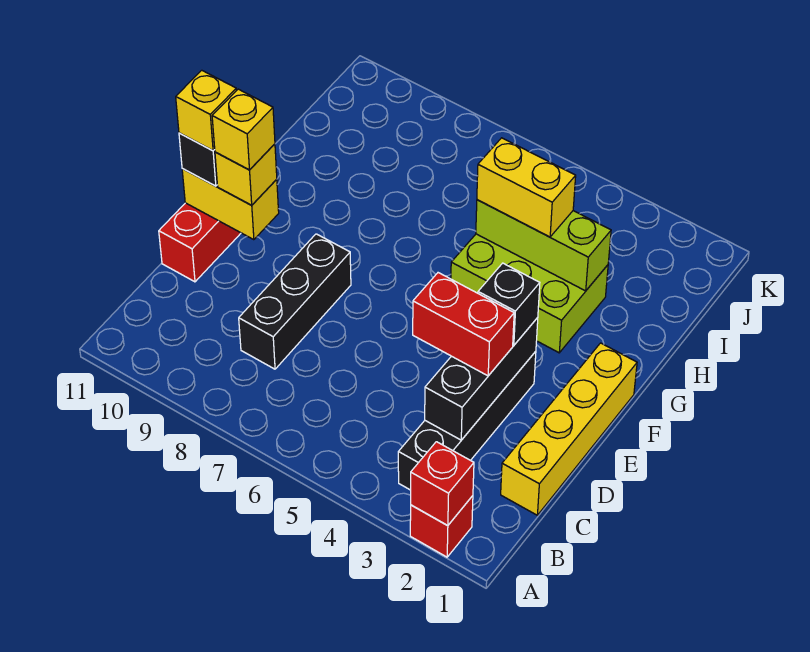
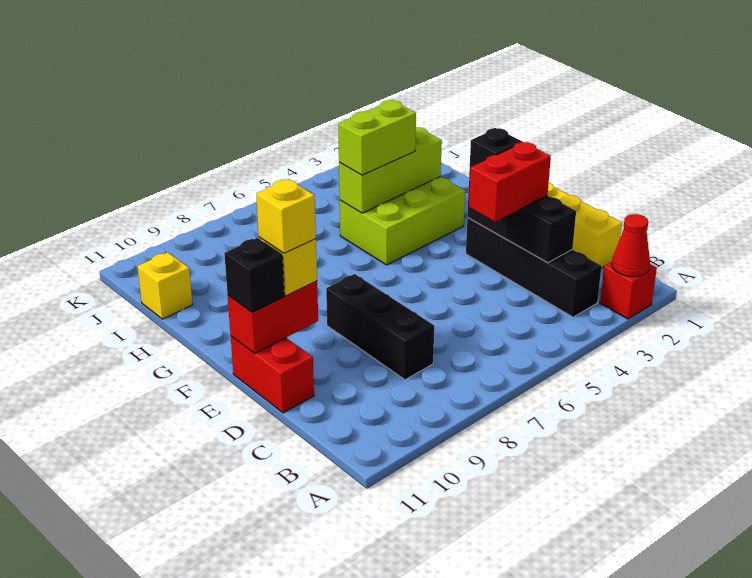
red brick A2 level 2 -> red cone A2 level 2
yellow brick E10:E11 level 2 -> red brick E10:E11 level 2
yellow brick E11 level 4 -> yellow brick I11 level 1
yellow brick H4:H5 level 3 -> lime brick H4:H5 level 3

